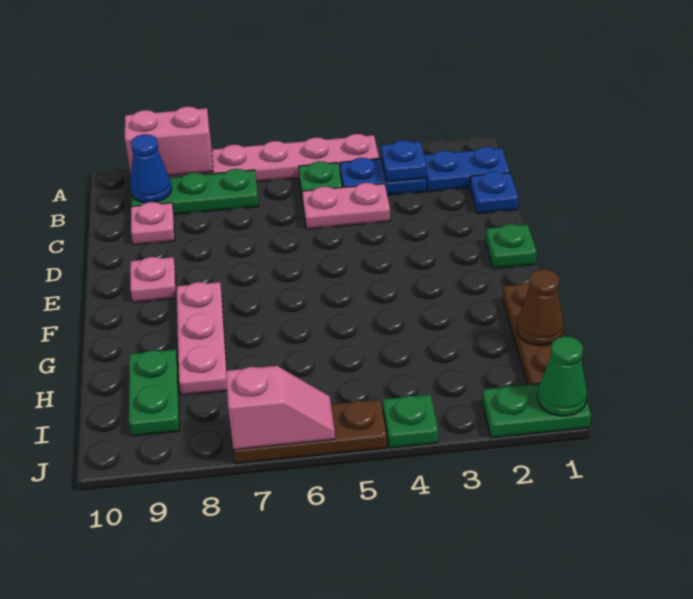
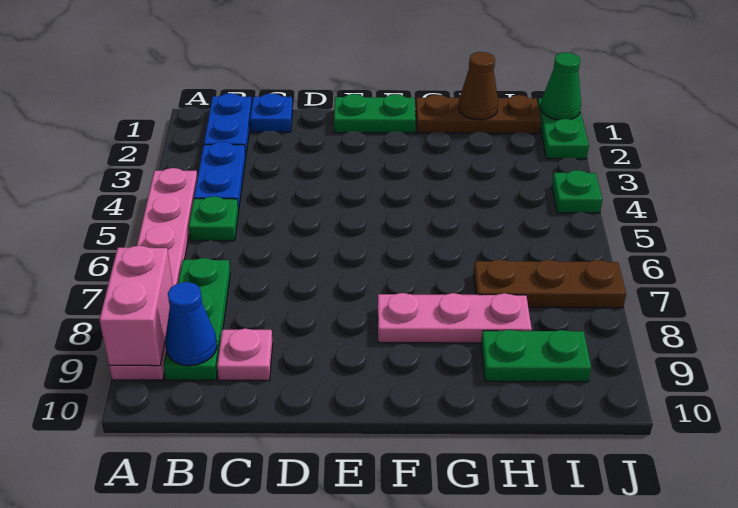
blue plate B3 level 2 -> none
pink plate C4:C5 level 1 -> none
green plate E1 level 1 -> green plate E1:F1 level 1
pink plate E9 level 1 -> none
brown plate J5:J7 level 1 -> brown plate H7:J7 level 1
pink slope J6:J7 level 2 top 7 -> none

